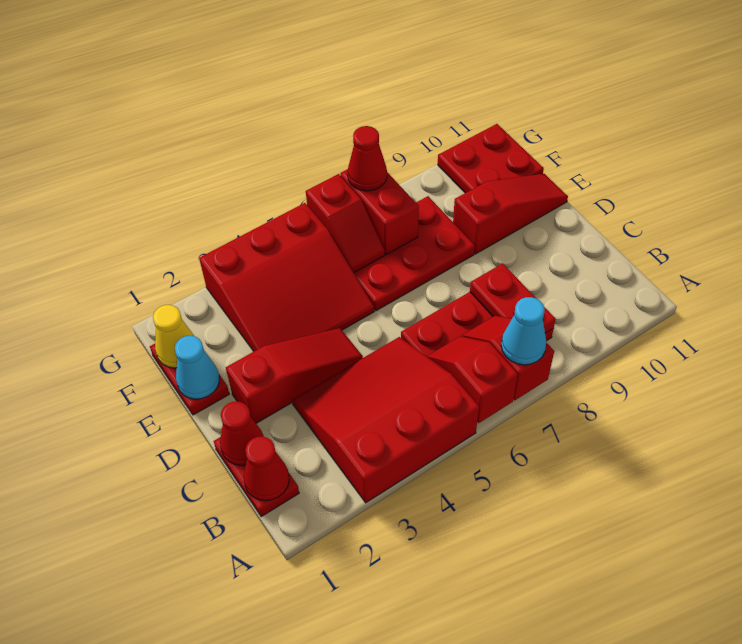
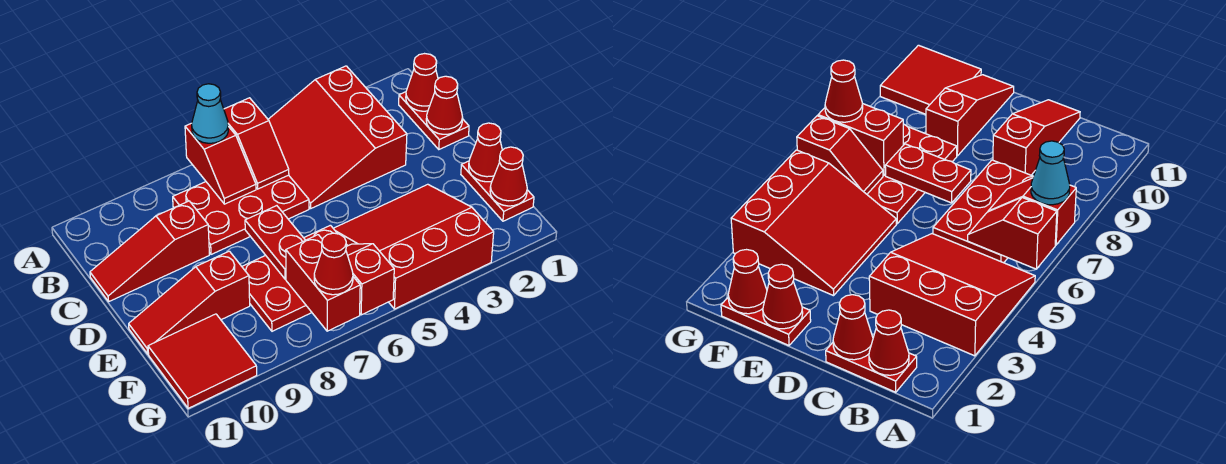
red slope A3:C5 level 1 top A -> red slope A3:C5 level 1 top 3
red plate B8:C8 level 2 -> red plate D7:E7 level 2
red slope D2:D4 level 1 top 2 -> red slope C9:C11 level 1 top 9
cyan cone E1 level 2 -> red cone E1 level 2
yellow cone F1 level 2 -> red cone F1 level 2
red plate F10:G11 level 1 -> red tile F10:G11 level 1

